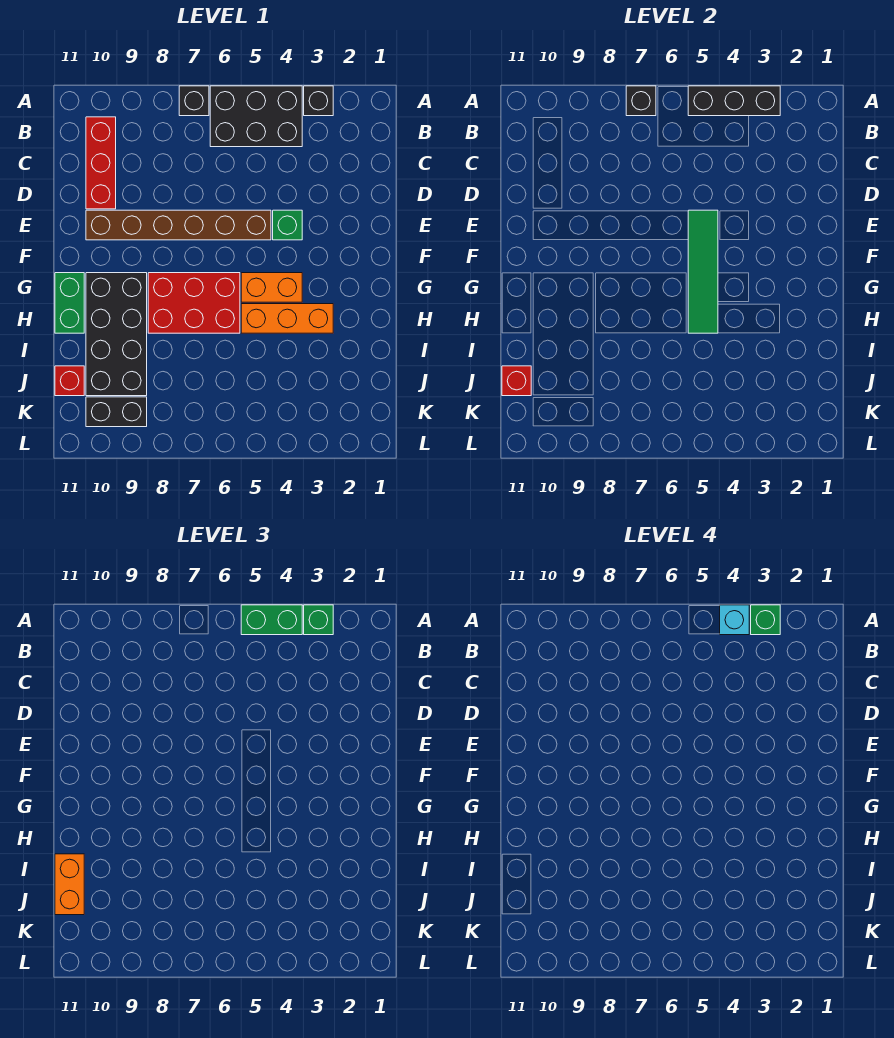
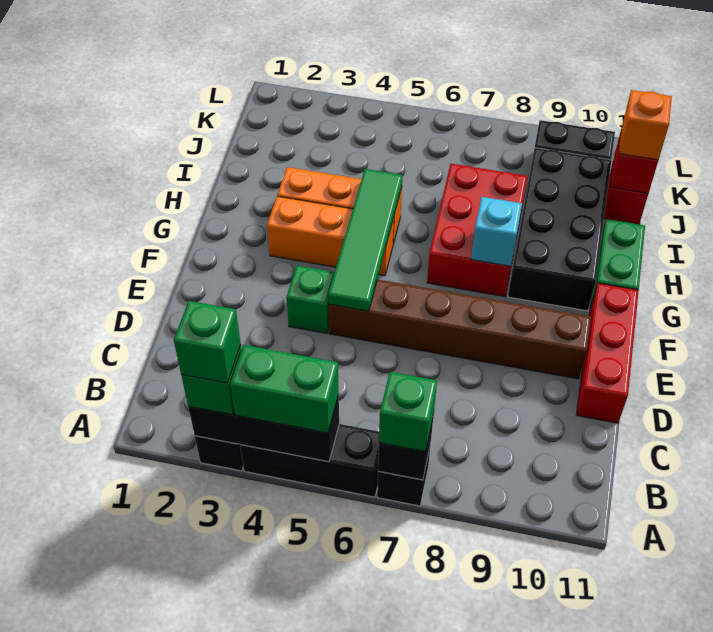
black brick A4:B6 level 1 -> black brick A4:A6 level 1
cyan brick A4 level 4 -> cyan brick G8 level 2
none -> green brick A7 level 3
red brick B10:D10 level 1 -> red brick D11:F11 level 1
orange brick G4:G5 level 1 -> orange brick G3:G5 level 1
red brick G6:H8 level 1 -> red brick G7:I8 level 1
orange brick I11:J11 level 3 -> orange brick J11 level 3

